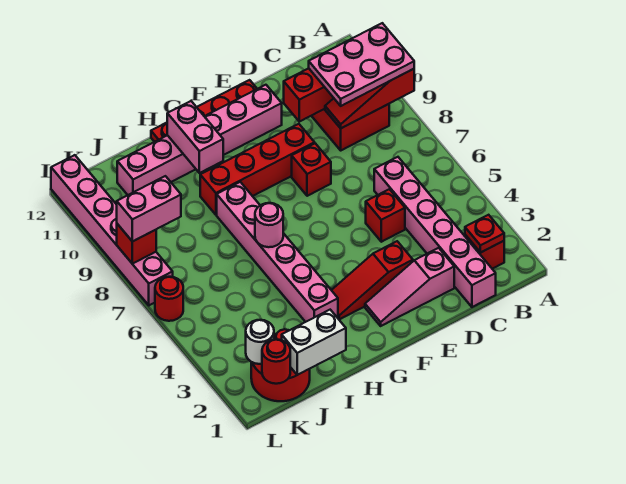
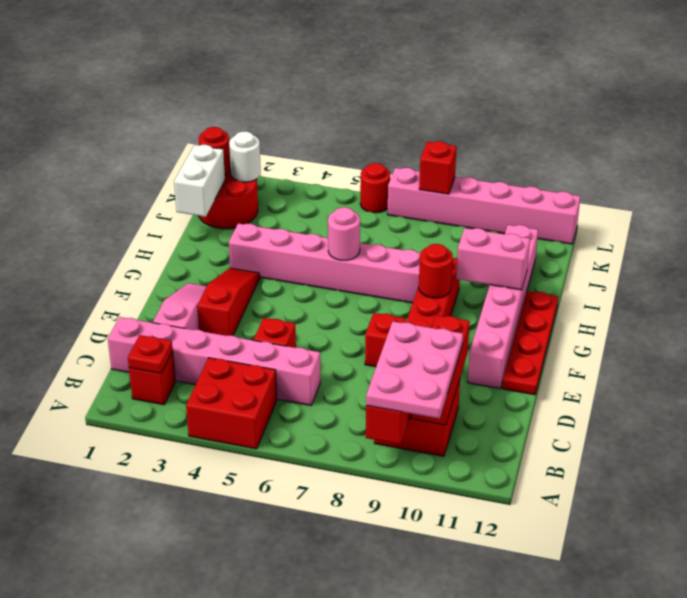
none -> red brick A4:B5 level 1
none -> red round brick G9 level 2
pink brick K8:L8 level 3 -> none

